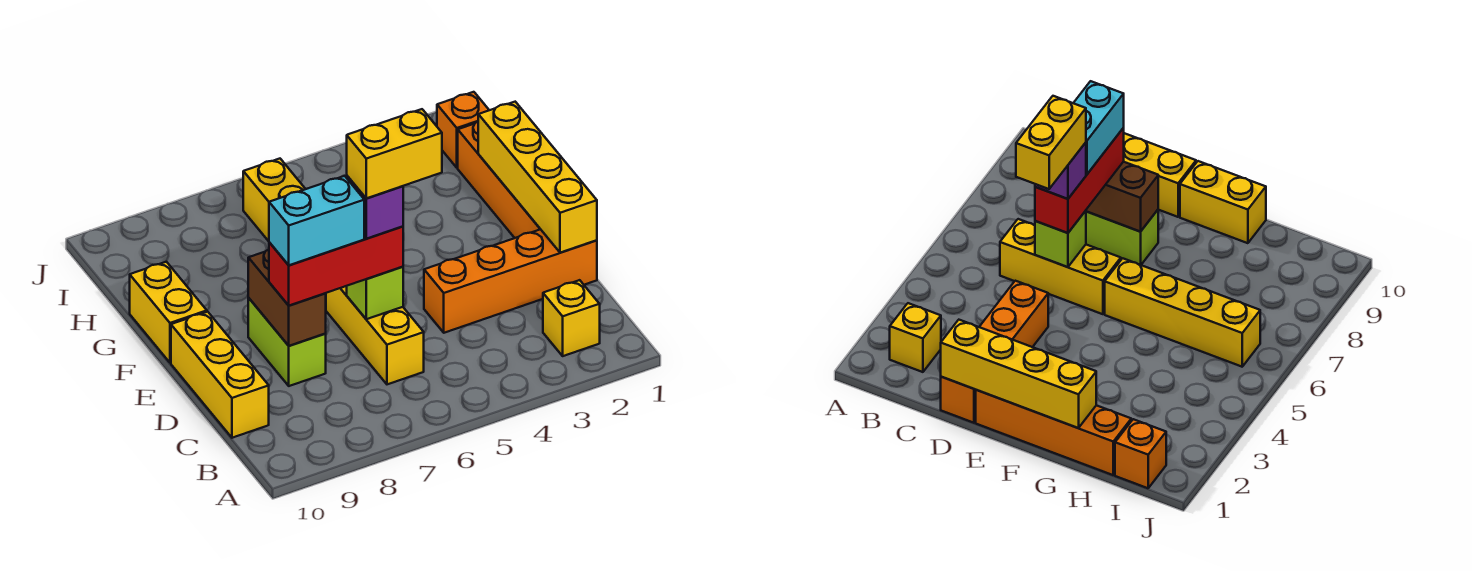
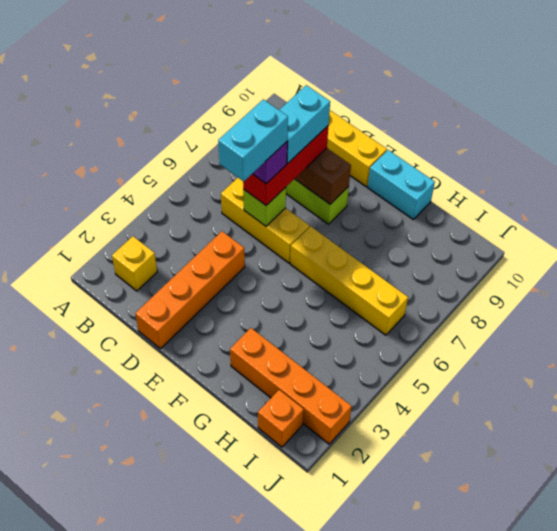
yellow brick D1:G1 level 2 -> none
yellow brick D5:D6 level 5 -> cyan brick D5:D6 level 5
orange brick E1:H1 level 1 -> orange brick G2:J2 level 1
yellow brick F10:G10 level 1 -> cyan brick F10:G10 level 1

